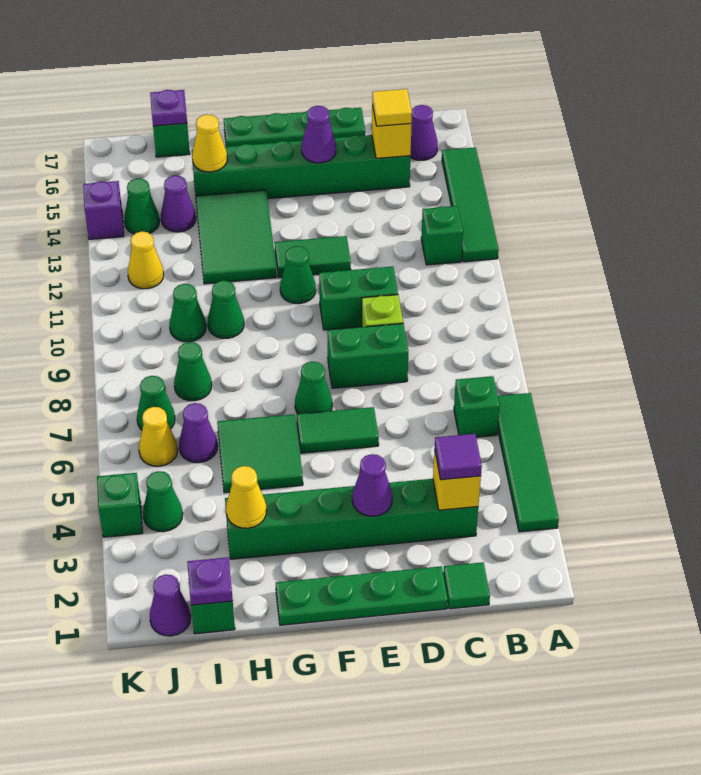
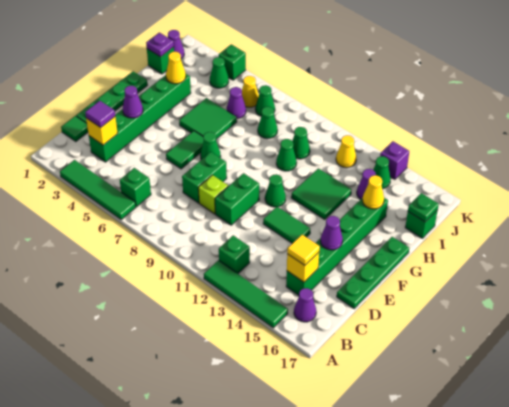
green tile E12:F12 level 1 -> green tile E12:E13 level 1
green tile G12:H14 level 1 -> green tile G12:H13 level 1
purple plate I17 level 2 -> green plate I17 level 2

